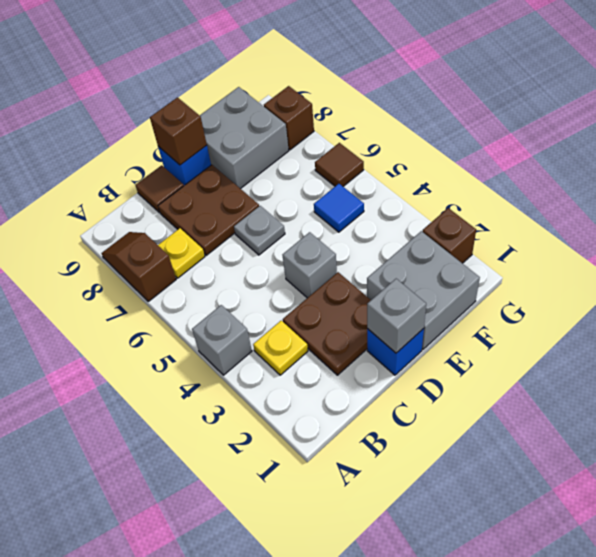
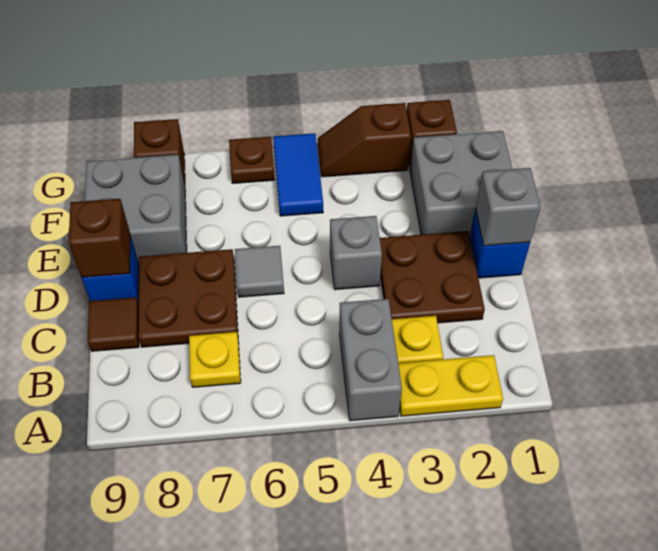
none -> yellow plate A2:A3 level 1
grey brick A4 level 1 -> grey brick A4:B4 level 1
brown slope A7:A8 level 1 top 7 -> brown slope G3:G4 level 1 top 3
grey plate D6 level 1 -> grey tile D6 level 1
blue tile F5 level 1 -> blue tile F5:G5 level 1
brown tile G6 level 1 -> brown plate G6 level 1

